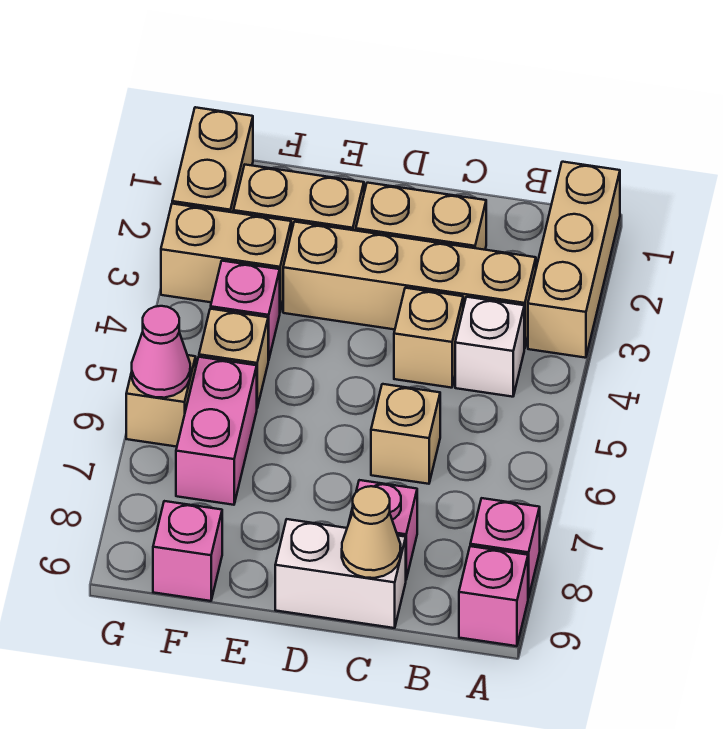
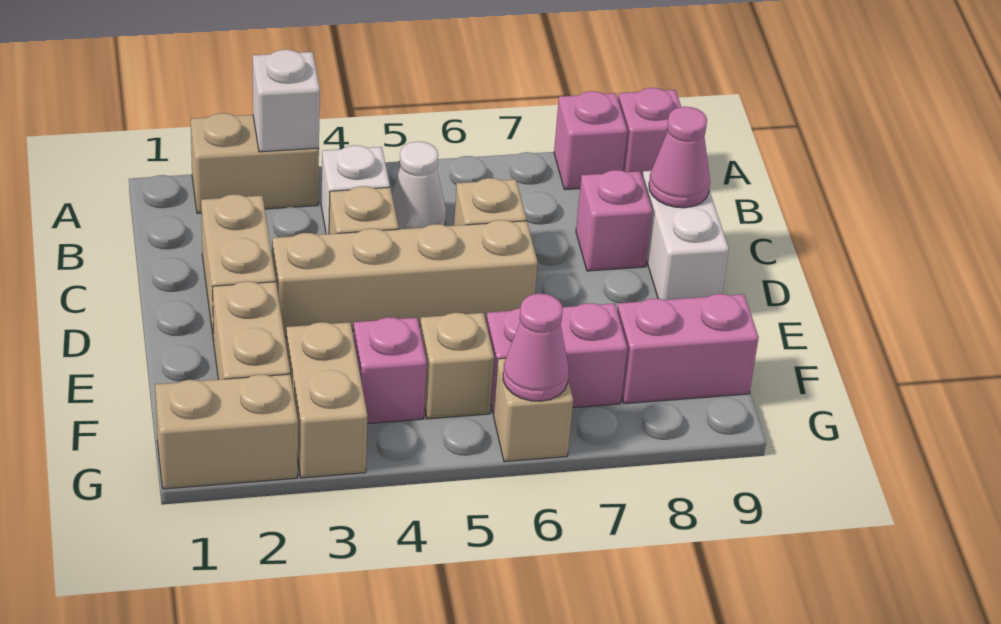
tan brick A1:A3 level 1 -> tan brick A2:A3 level 1
none -> white brick A3 level 2
tan brick B3:E3 level 1 -> tan brick D3:D6 level 1
none -> white cone B5 level 1
tan cone C9 level 2 -> pink cone C9 level 2
pink brick F9 level 1 -> pink brick F8:F9 level 1

